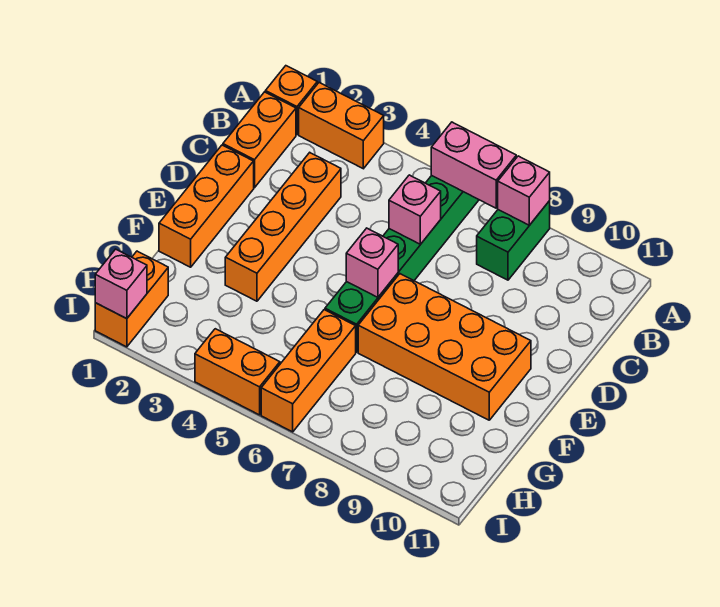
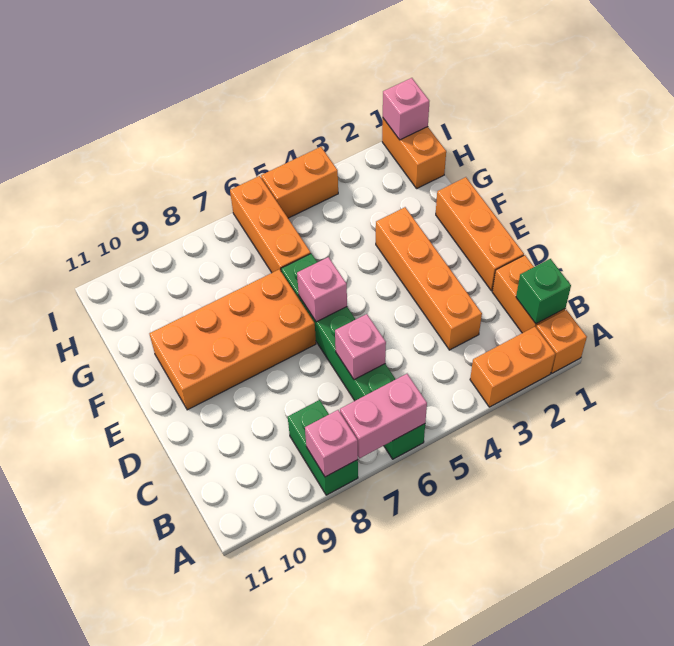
none -> green brick B1 level 2

